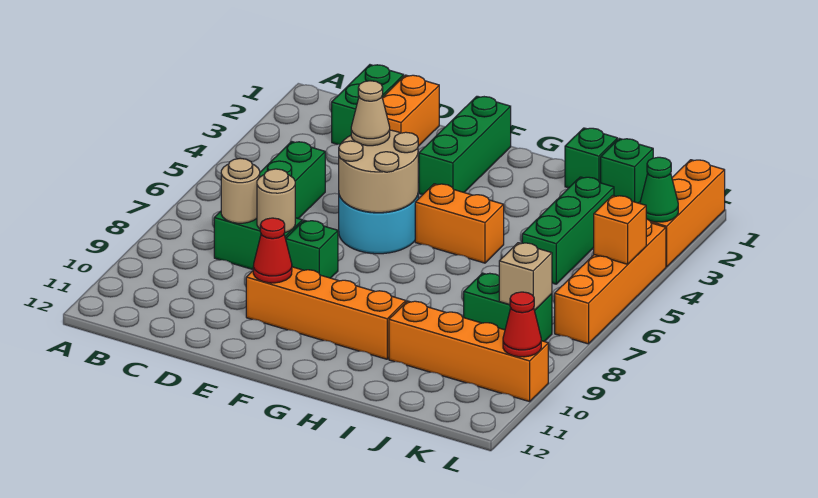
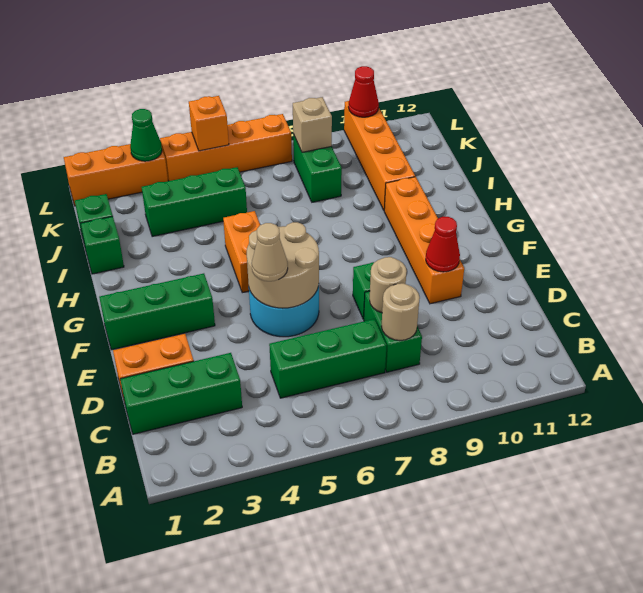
green brick C1:C2 level 1 -> green brick C1:C3 level 1

